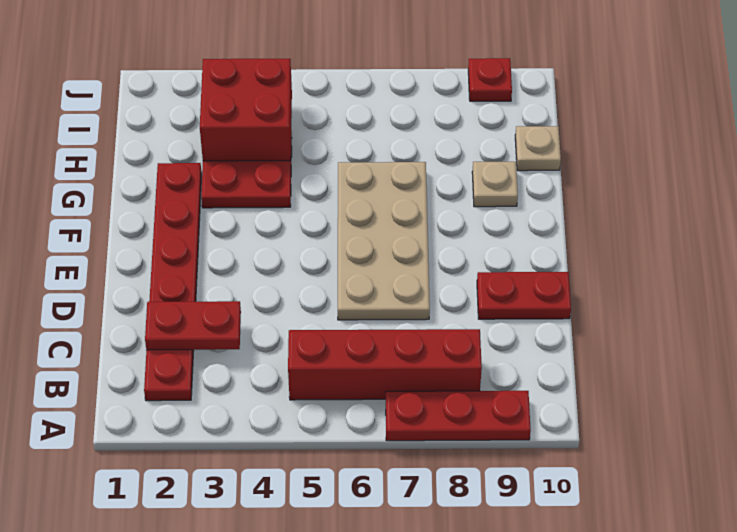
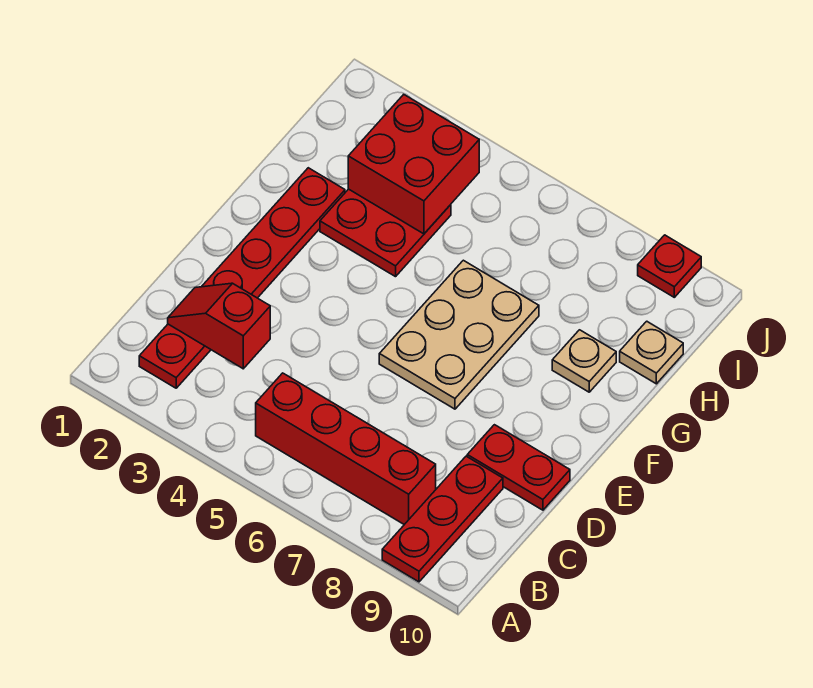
red plate A7:A9 level 1 -> red plate A9:C9 level 1
red plate C2:C3 level 2 -> red slope C2:C3 level 2 top 3
tan plate D6:G7 level 1 -> tan plate E6:G7 level 1

